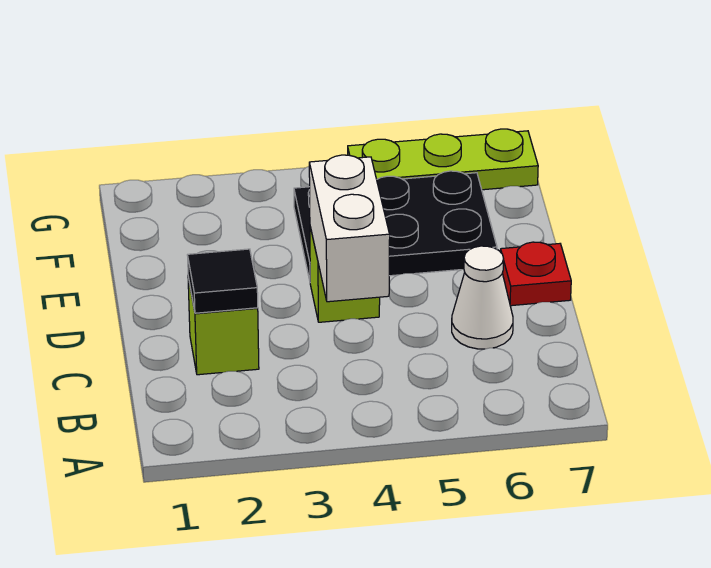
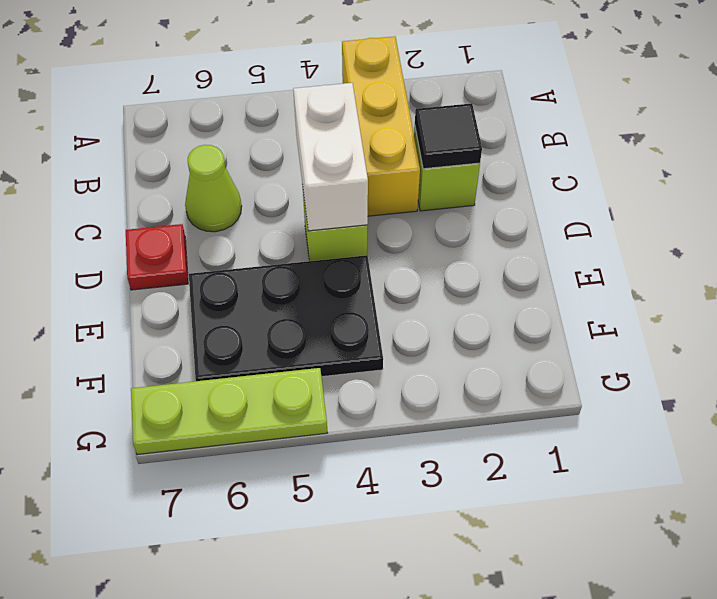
none -> yellow brick A3:C3 level 1
white cone C6 level 1 -> lime cone C6 level 1

